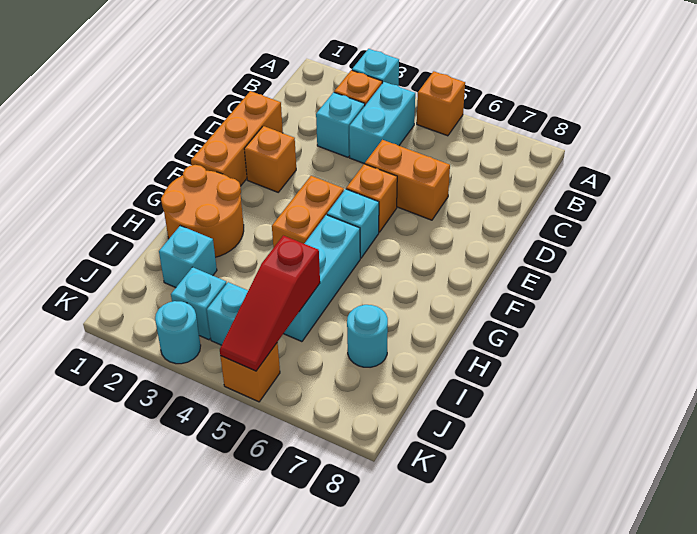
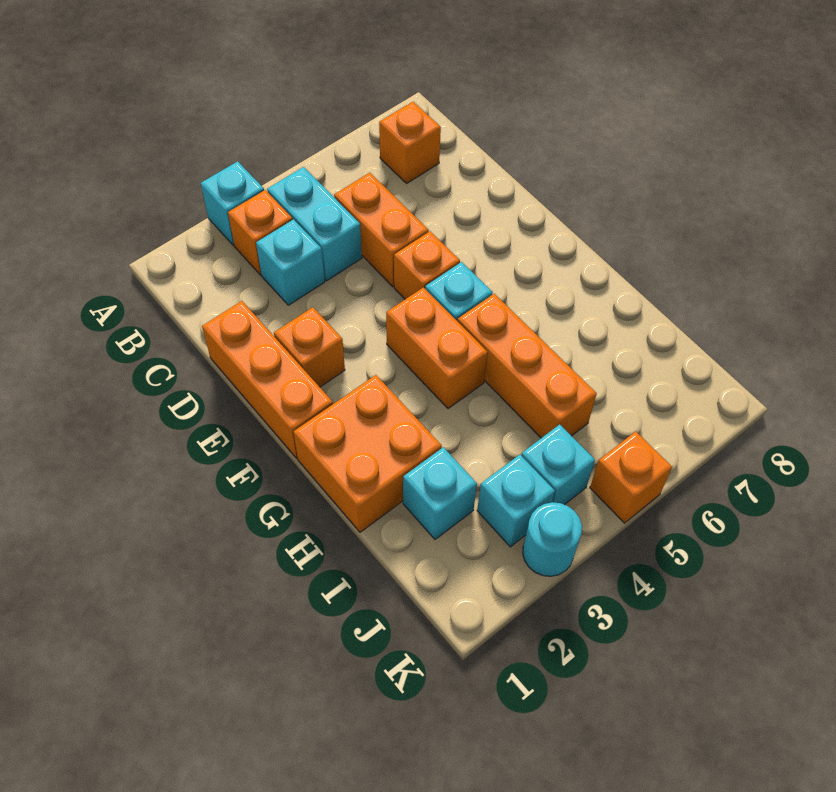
orange brick A5 level 1 -> orange brick B7 level 1
orange brick D5:D6 level 1 -> orange brick C5:D5 level 1
orange round brick G1:H2 level 1 -> orange brick G1:H2 level 1
cyan brick G5:I5 level 1 -> orange brick G5:I5 level 1
red slope I5:K5 level 2 top I -> none
cyan round brick I7 level 1 -> none

